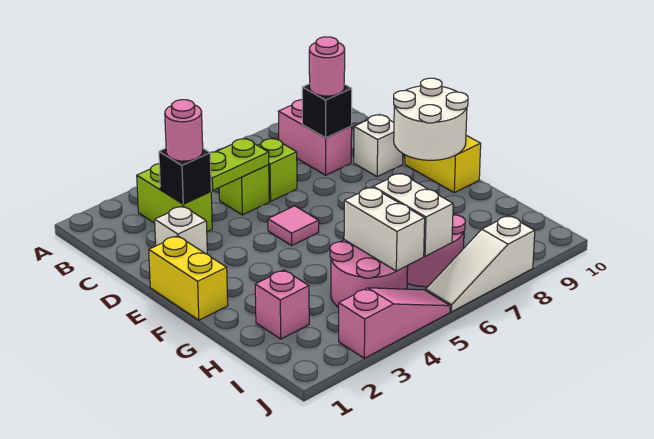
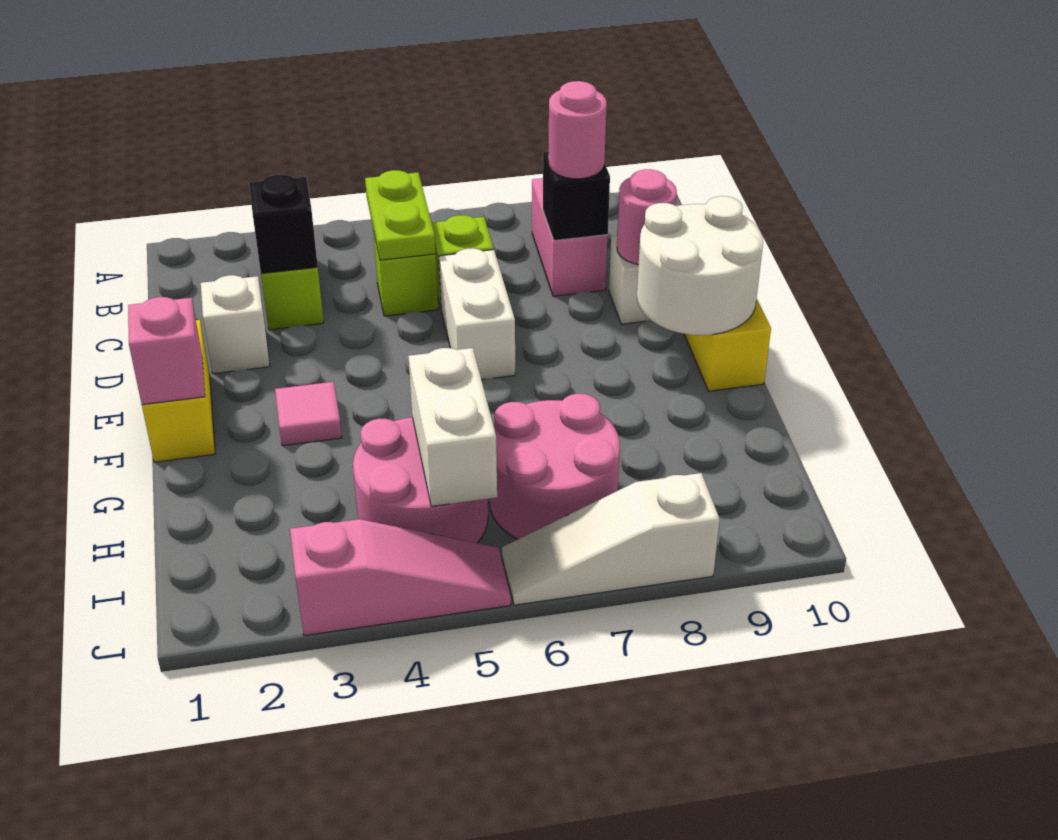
pink round brick C3 level 3 -> pink round brick D9 level 2
lime plate C4:C5 level 2 -> lime plate B5:C5 level 2
pink tile E5 level 1 -> pink tile F3 level 1
pink brick H2 level 1 -> pink brick F1 level 2
white brick H6:I6 level 2 -> white brick D6:E6 level 1

